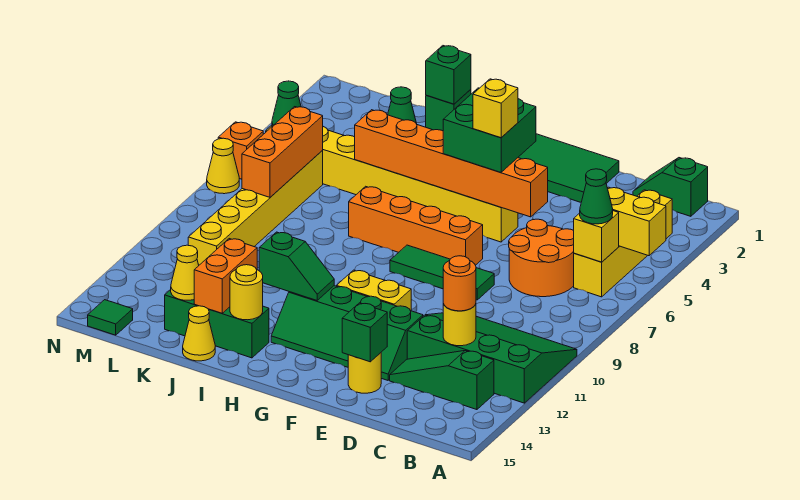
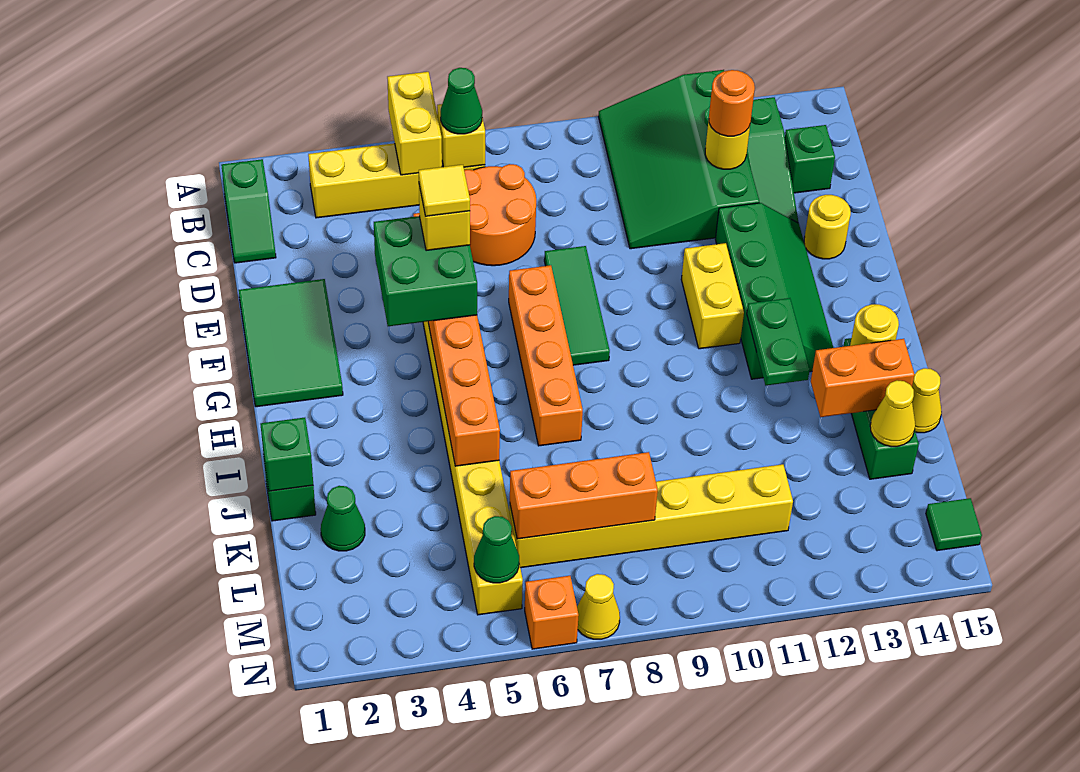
green brick E14 level 2 -> green brick C14 level 1
none -> yellow tile F5 level 5
green slope H12:I12 level 2 top I -> green plate H12:I12 level 2

